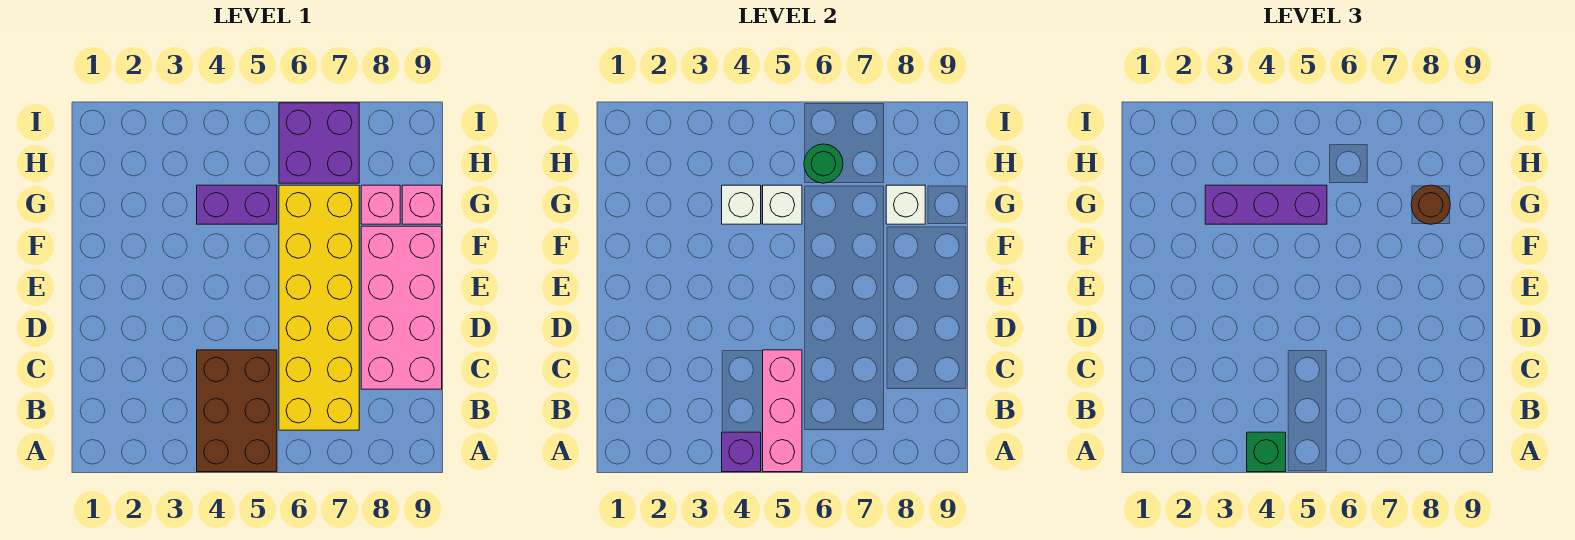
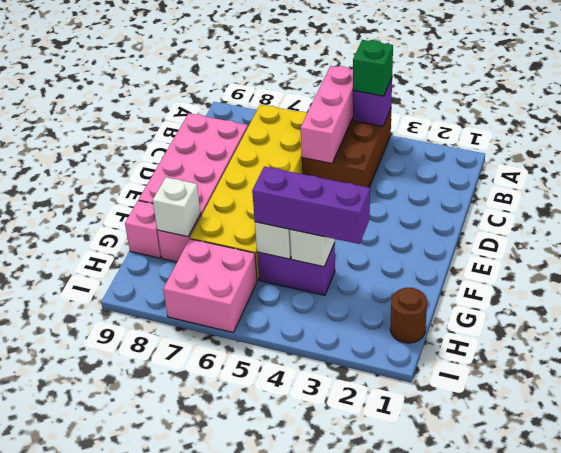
brown round brick G8 level 3 -> brown round brick H1 level 1
purple brick H6:I7 level 1 -> pink brick H6:I7 level 1
green round brick H6 level 2 -> none

